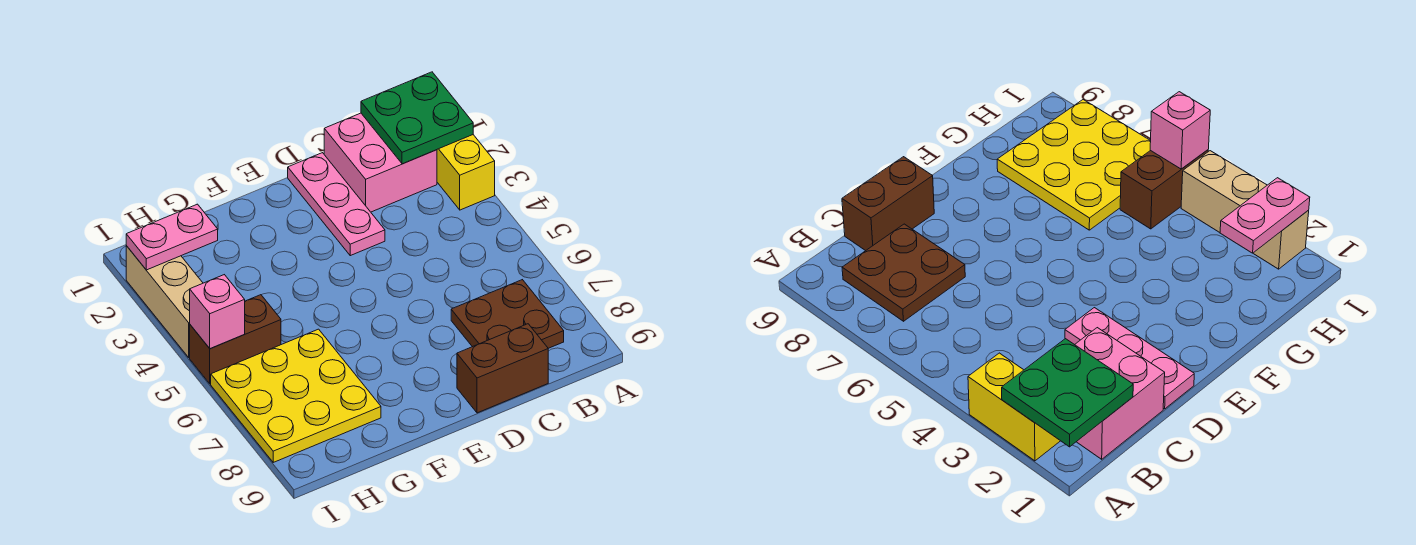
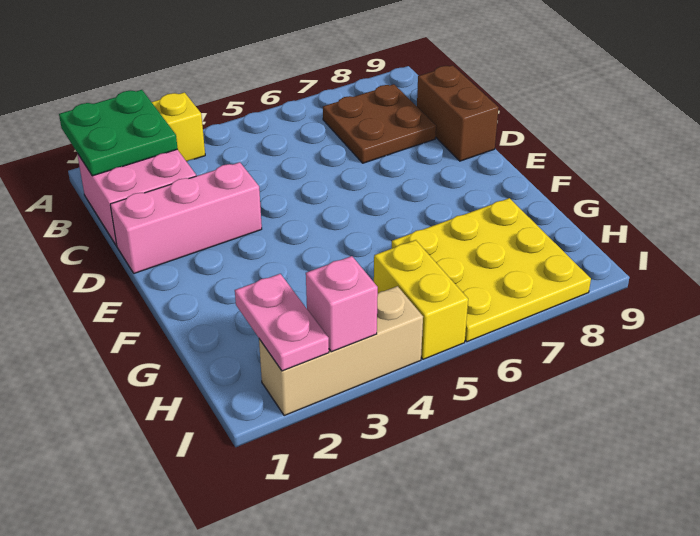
pink plate D1:D3 level 1 -> pink brick D1:D3 level 1
brown brick H5:I5 level 1 -> yellow brick H5:I5 level 1
pink brick I5 level 2 -> pink brick I3 level 2

